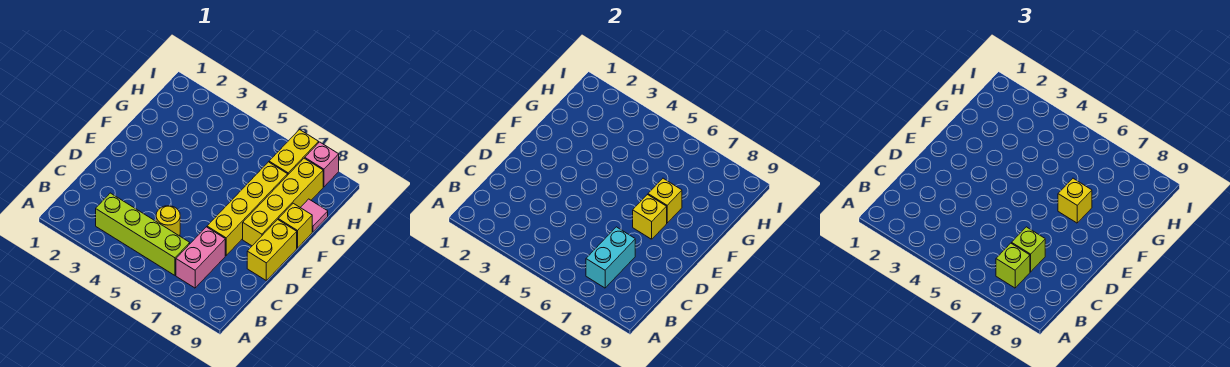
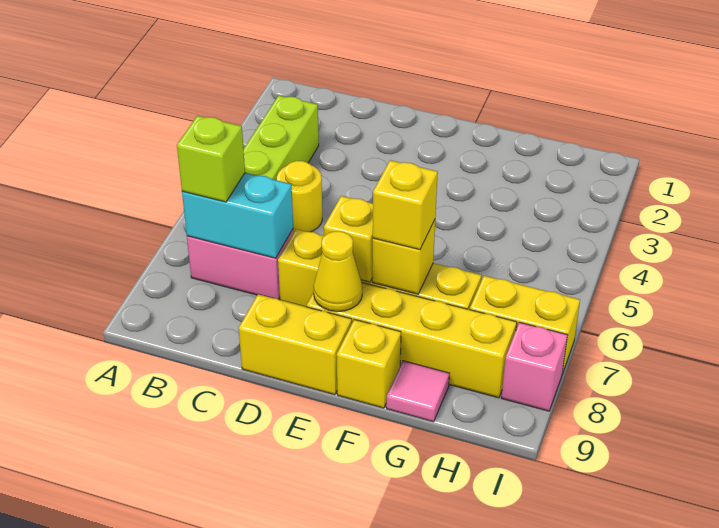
lime brick C7 level 3 -> none
none -> yellow cone E8 level 2

